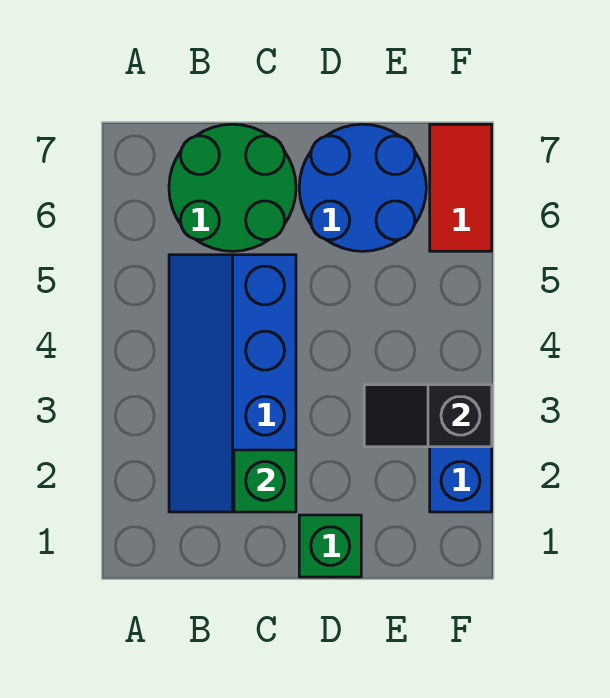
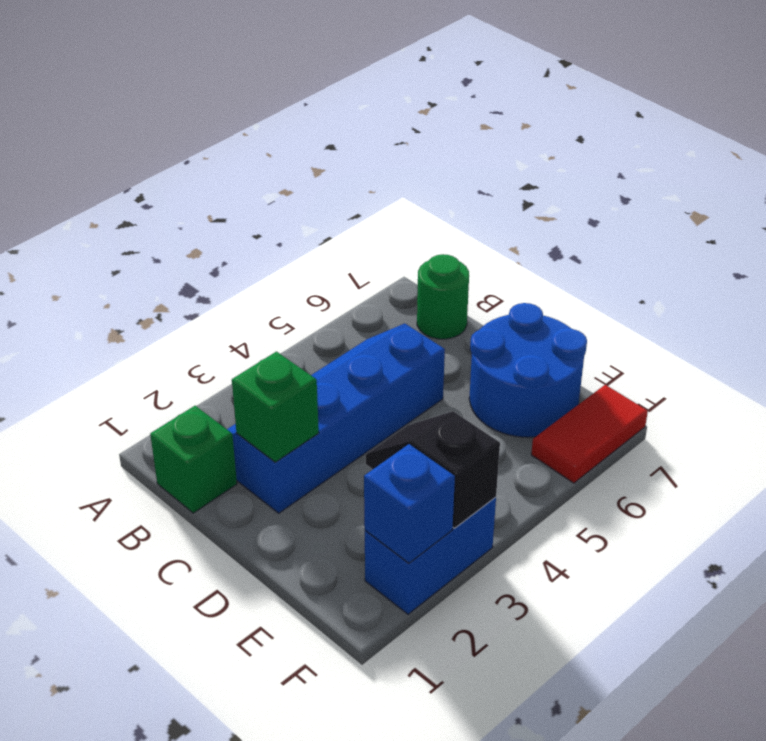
green round brick B6:C7 level 1 -> green round brick B7 level 1
green brick D1 level 1 -> green brick B1 level 1
none -> blue brick F2 level 2

